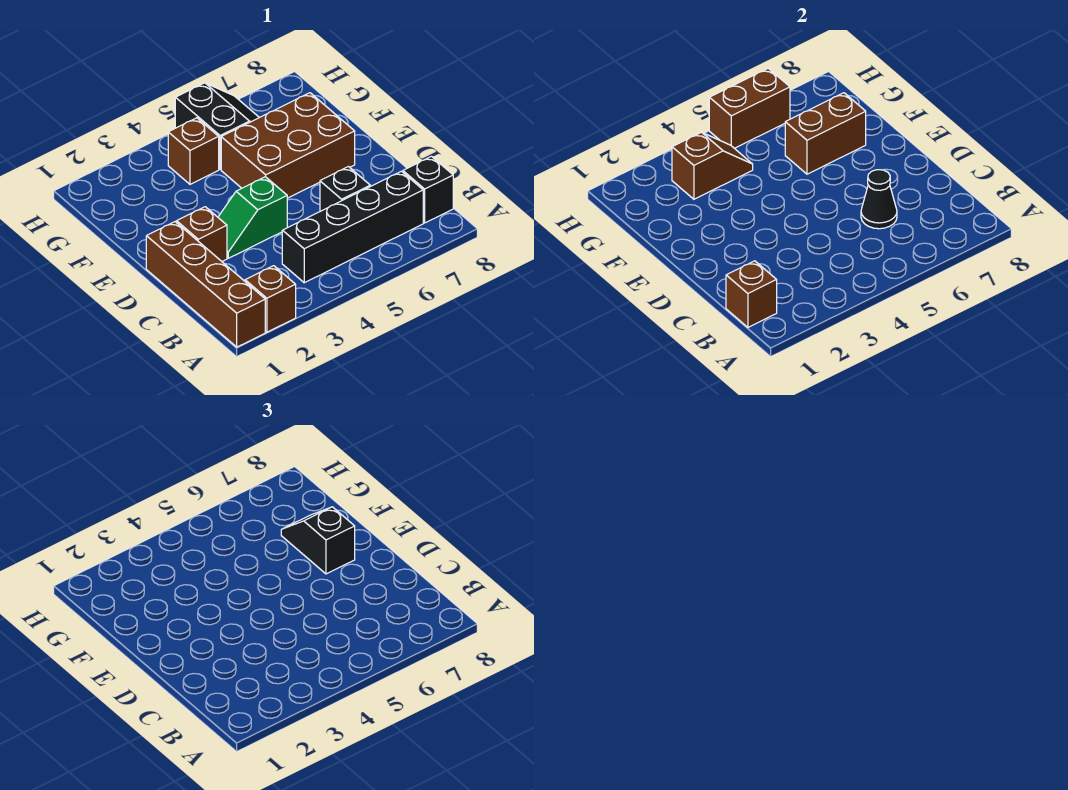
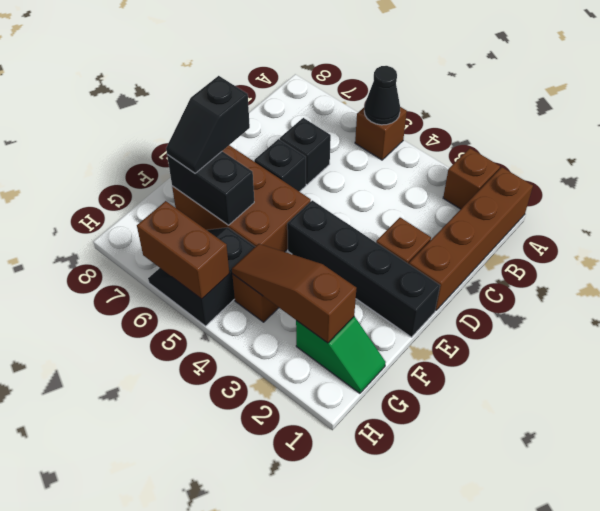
brown brick B1 level 2 -> brown brick A5 level 1
black brick B4:B7 level 1 -> black brick E1:E4 level 1
black brick B8 level 1 -> black brick D6 level 1
black cone C6 level 2 -> black cone A5 level 2
green slope D3:D4 level 1 top 4 -> green slope G1:G2 level 1 top 2
brown brick F6:F7 level 2 -> black brick F6:F7 level 2
brown slope G3:G4 level 2 top 3 -> brown slope G2:G4 level 2 top 2

